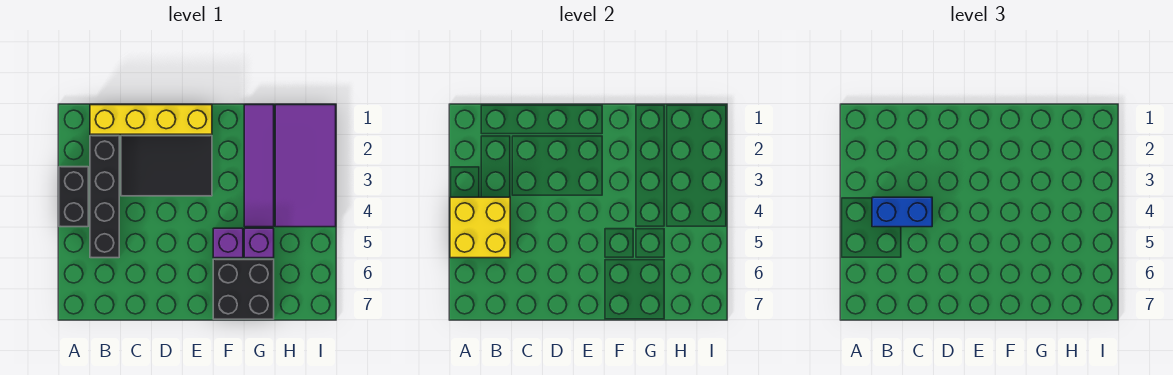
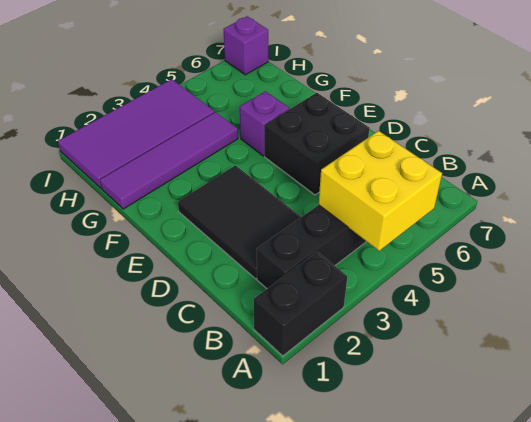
black brick A3:A4 level 1 -> black brick A1:A2 level 1
yellow brick B1:E1 level 1 -> none
blue brick B4:C4 level 3 -> none
black brick F6:G7 level 1 -> black brick D5:E6 level 1
purple brick G5 level 1 -> purple brick I7 level 1

